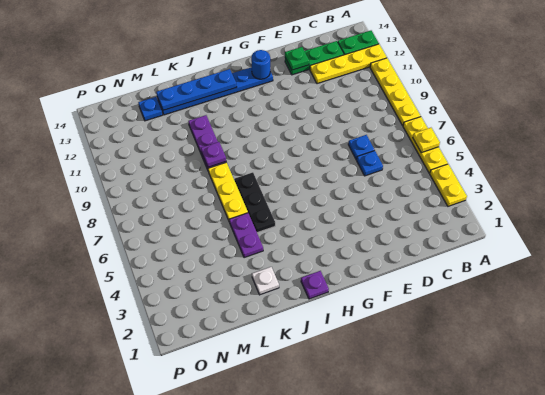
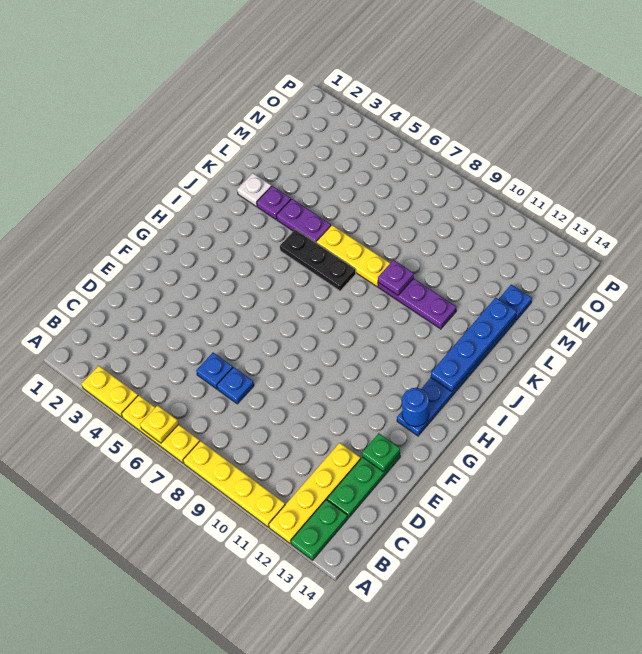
purple plate I1 level 1 -> purple plate K3 level 1

